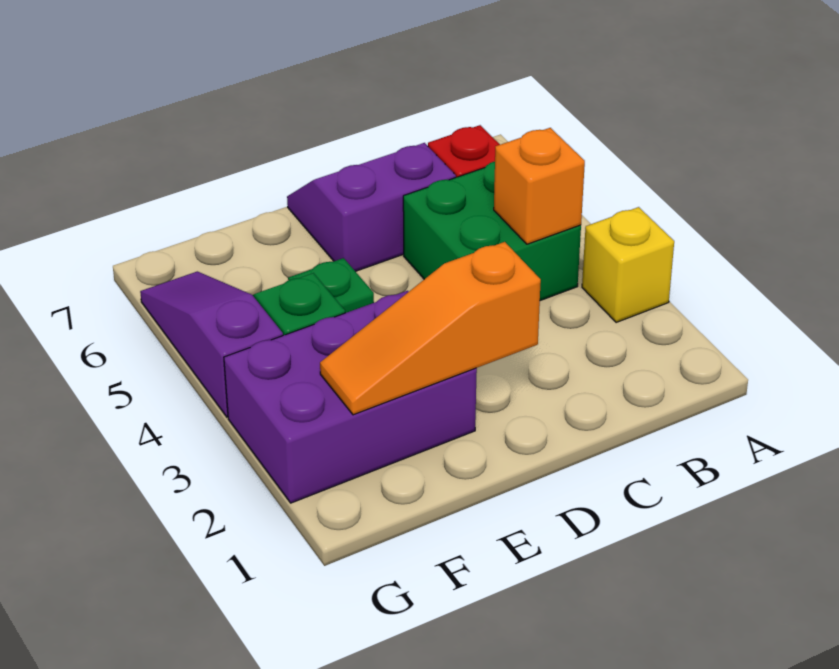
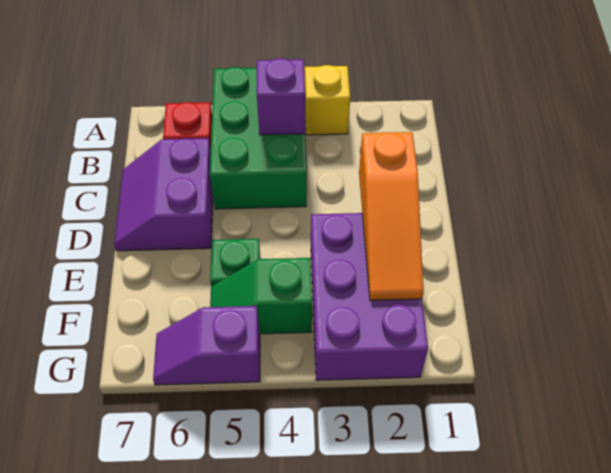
green brick B4:C5 level 1 -> green brick A4:C5 level 1
orange brick B4 level 2 -> purple brick B4 level 2
purple slope G4:G6 level 1 top 4 -> purple slope G5:G6 level 1 top 5

